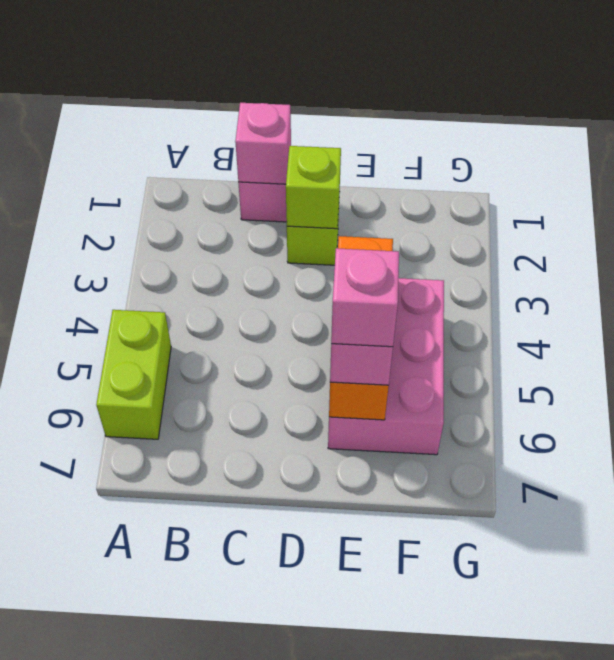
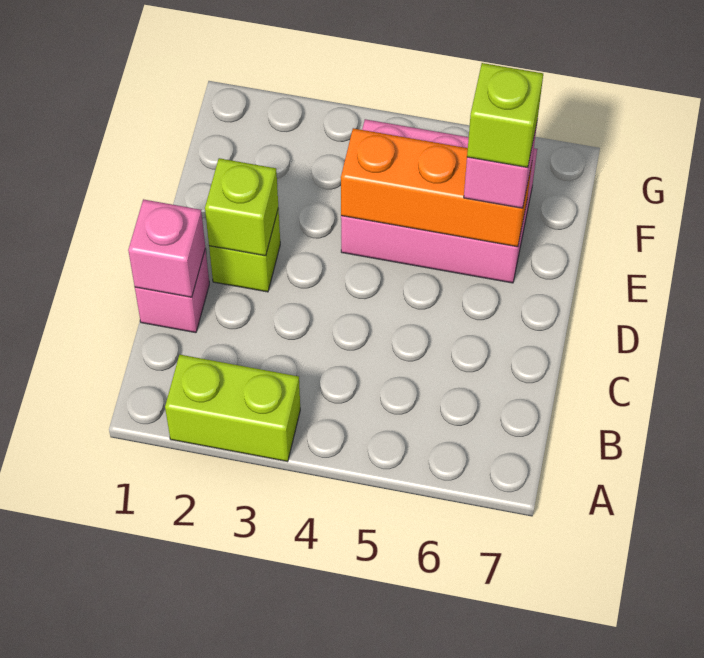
lime brick A5:A6 level 1 -> lime brick A2:A3 level 1
pink brick E6 level 4 -> lime brick E6 level 4

